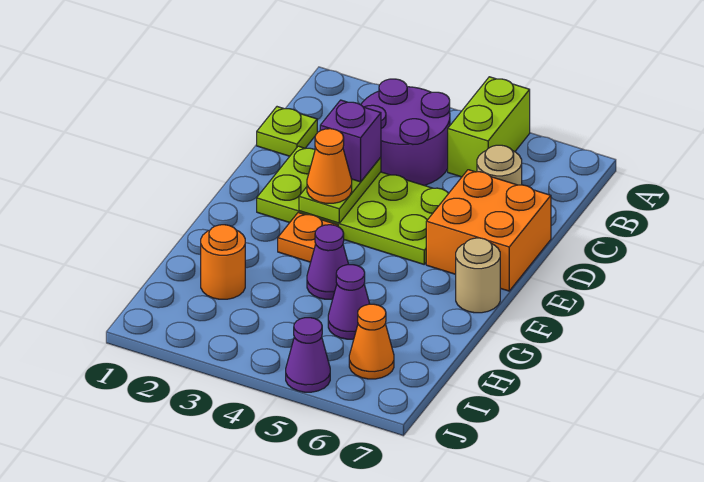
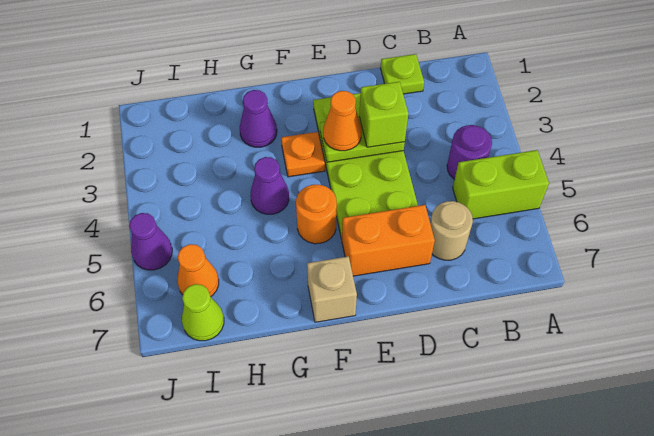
purple round brick B3:C4 level 1 -> purple round brick B4 level 1
purple brick D3 level 3 -> lime brick D3 level 3
orange brick D6:E7 level 1 -> orange brick D6:E6 level 1
tan round brick F7 level 1 -> tan brick F7 level 1
orange round brick H2 level 1 -> orange round brick F5 level 1
purple cone H5 level 1 -> purple cone G2 level 1
none -> lime cone I7 level 1

